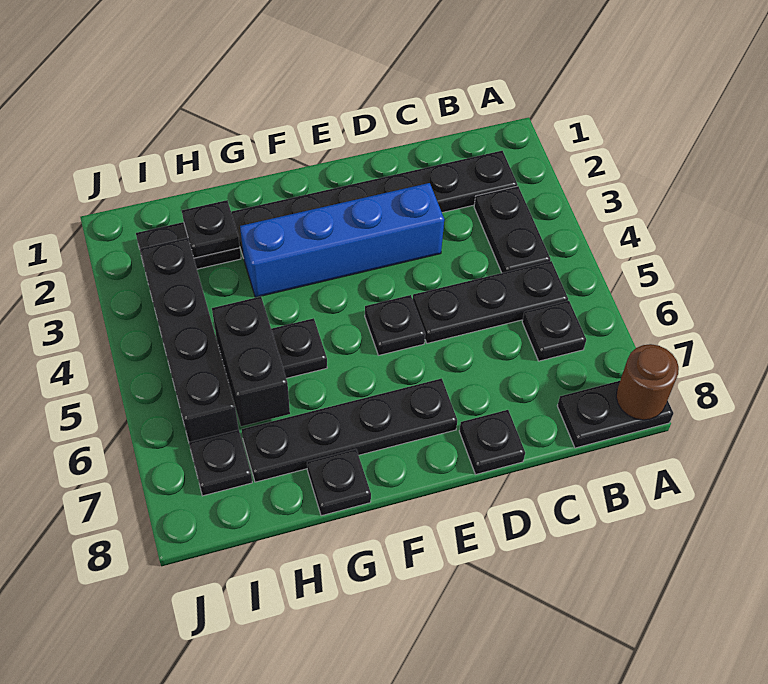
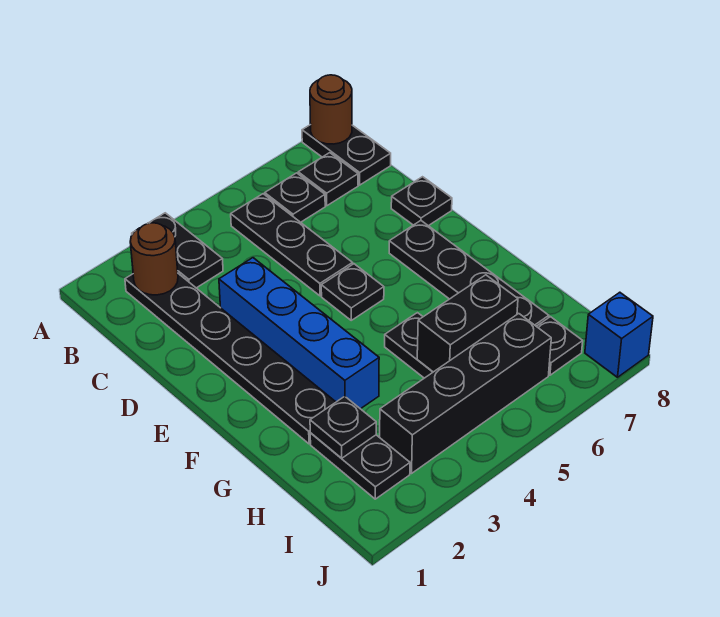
none -> brown round brick B2 level 2
black plate B3:B4 level 1 -> black plate A3:B3 level 1
black plate G8 level 1 -> black plate B7 level 1
none -> blue brick J8 level 1

